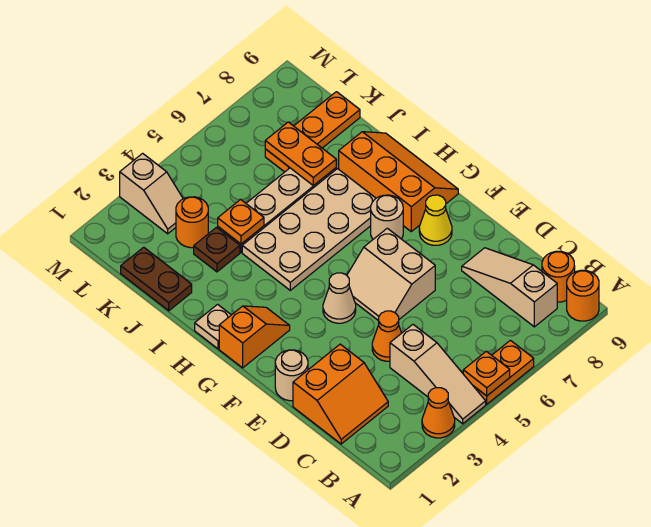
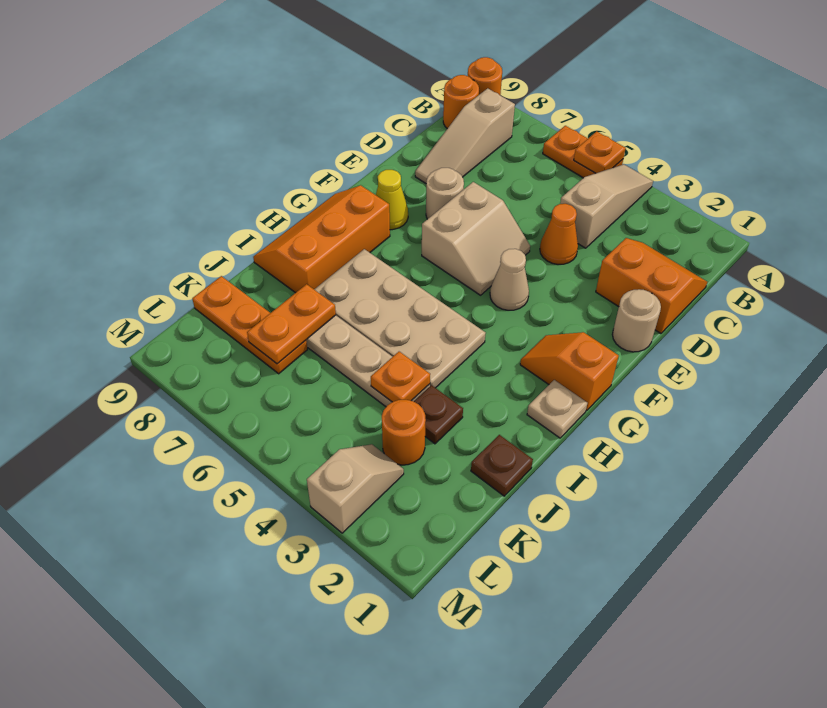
orange cone A3 level 1 -> none
tan round brick G7 level 1 -> tan round brick E7 level 1
brown plate J1:K1 level 1 -> brown plate J1 level 1

